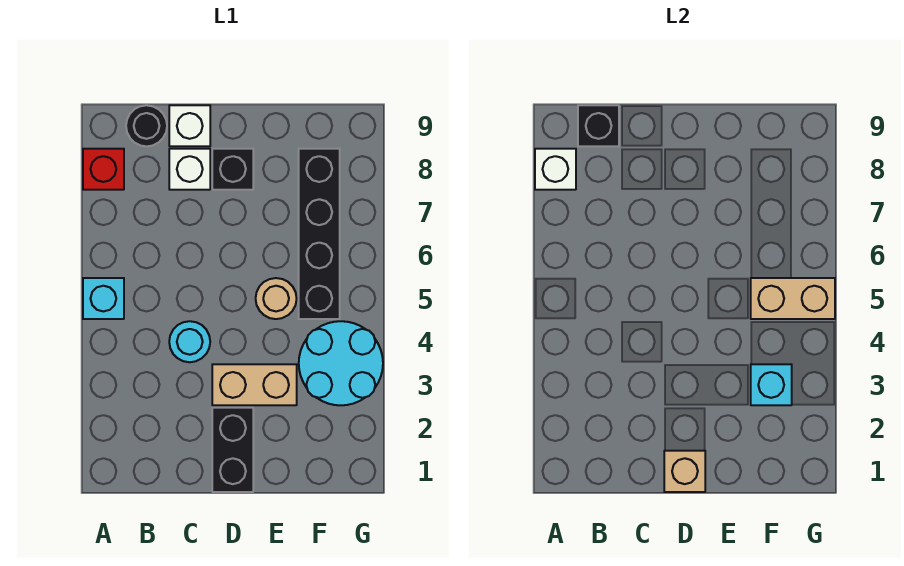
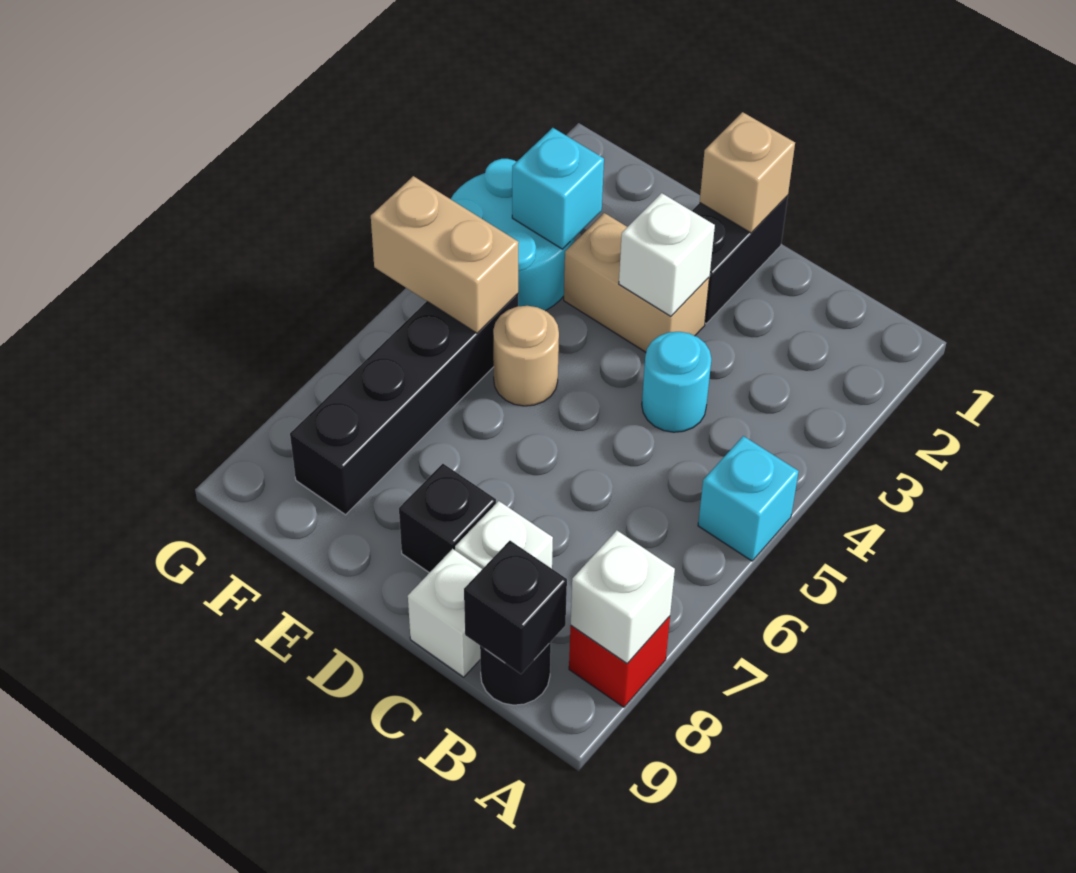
none -> white brick D3 level 2

